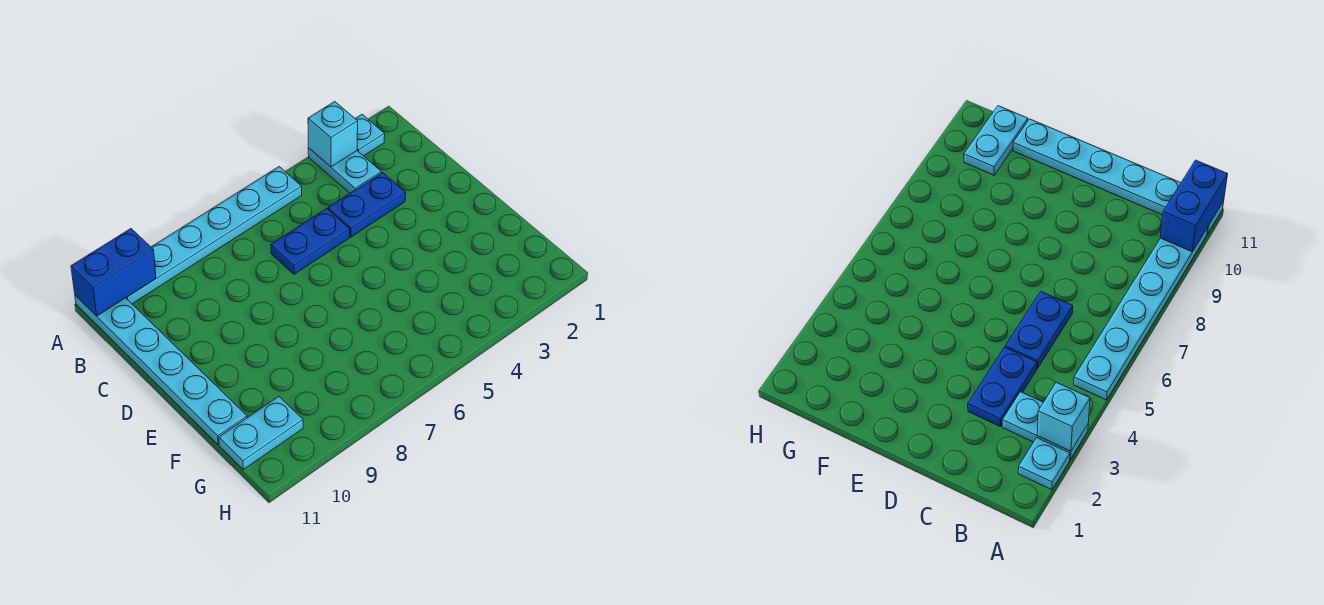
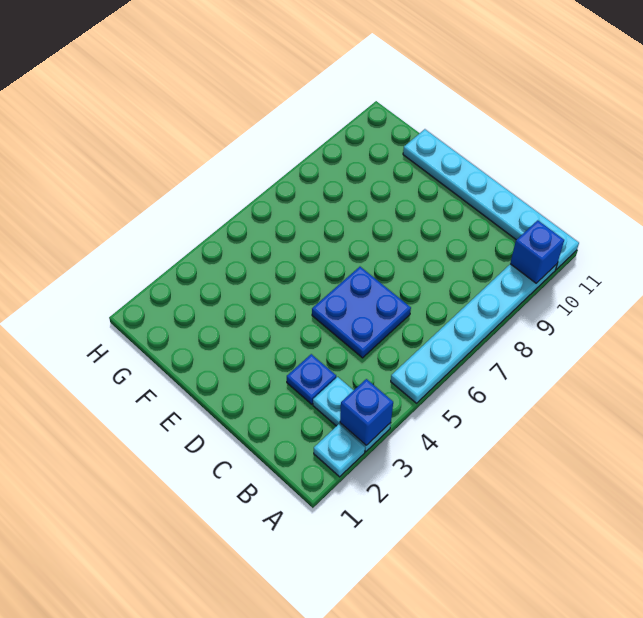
cyan brick A3 level 2 -> blue brick A3 level 2
blue brick A10:A11 level 2 -> blue brick A10 level 2
blue plate C3:C4 level 1 -> blue plate C3 level 1
blue plate C5:C6 level 1 -> blue plate C5:D6 level 1
cyan plate G10:G11 level 1 -> none

